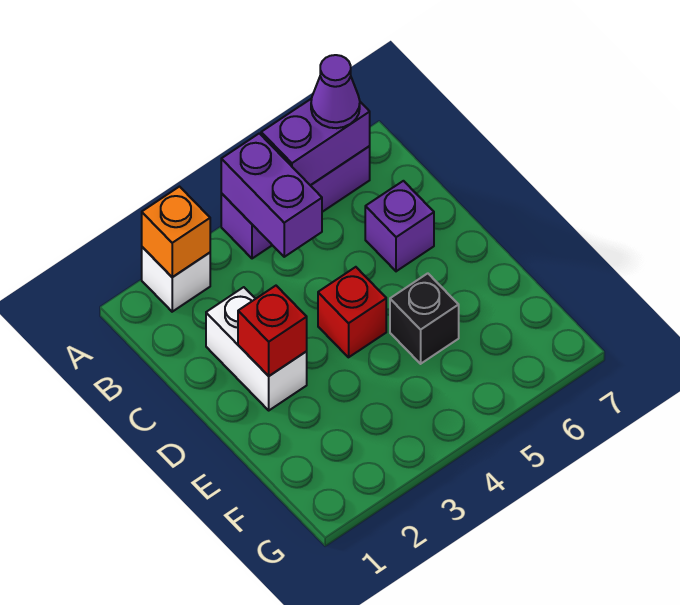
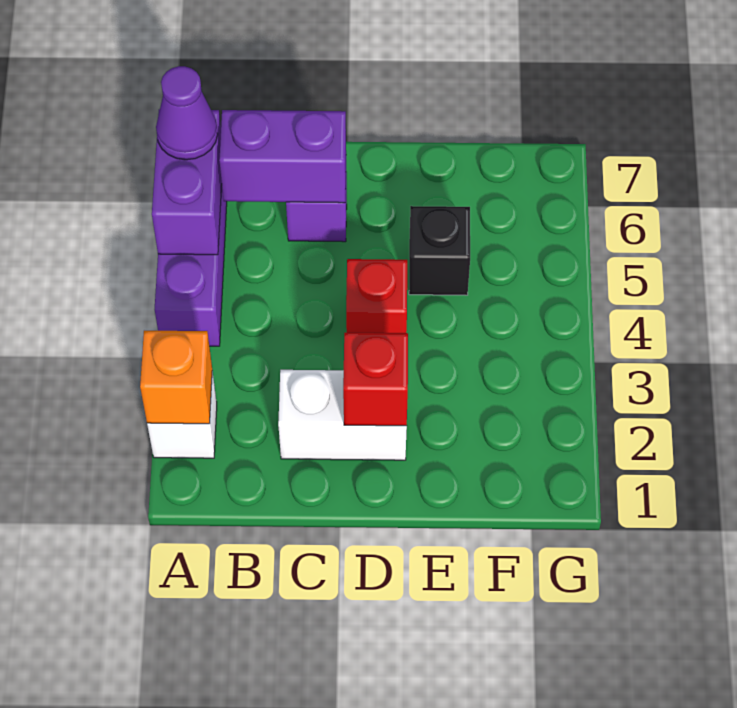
purple brick A4:B4 level 2 -> purple brick B6:C6 level 2

